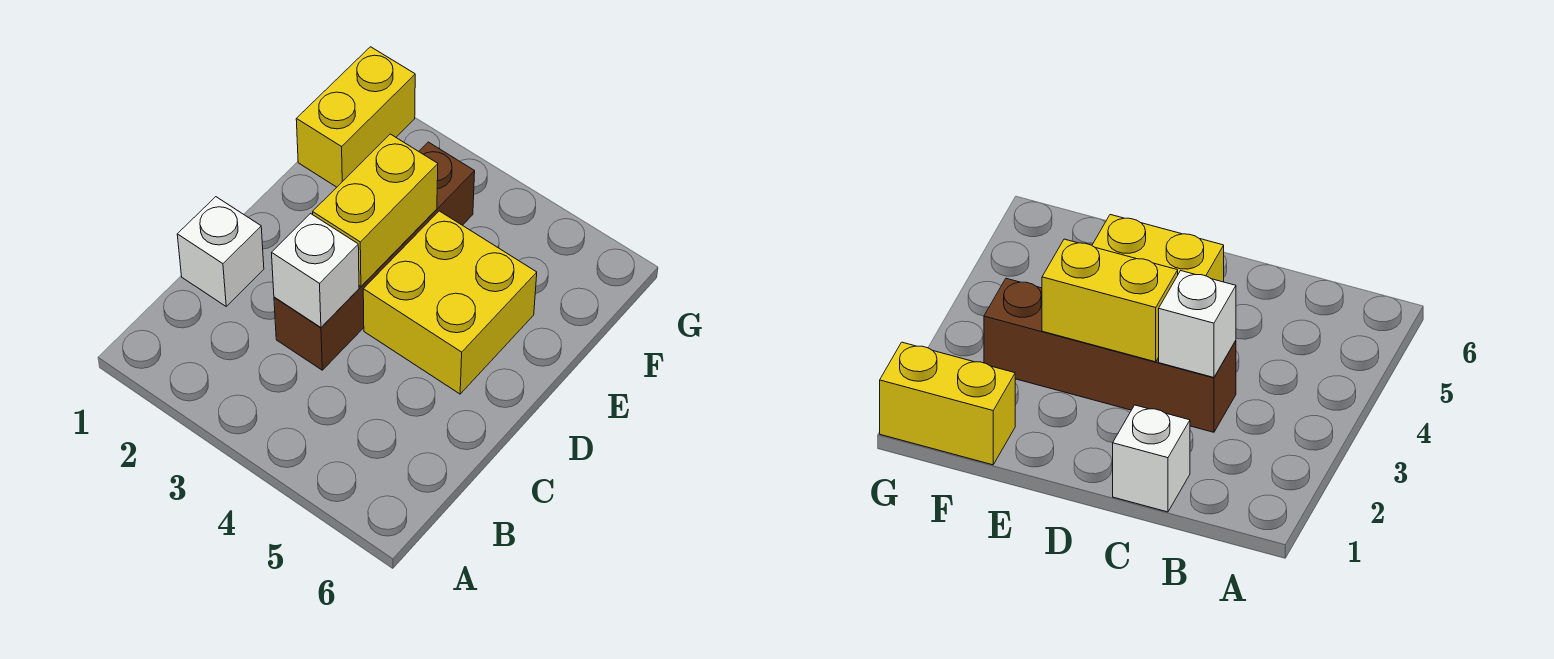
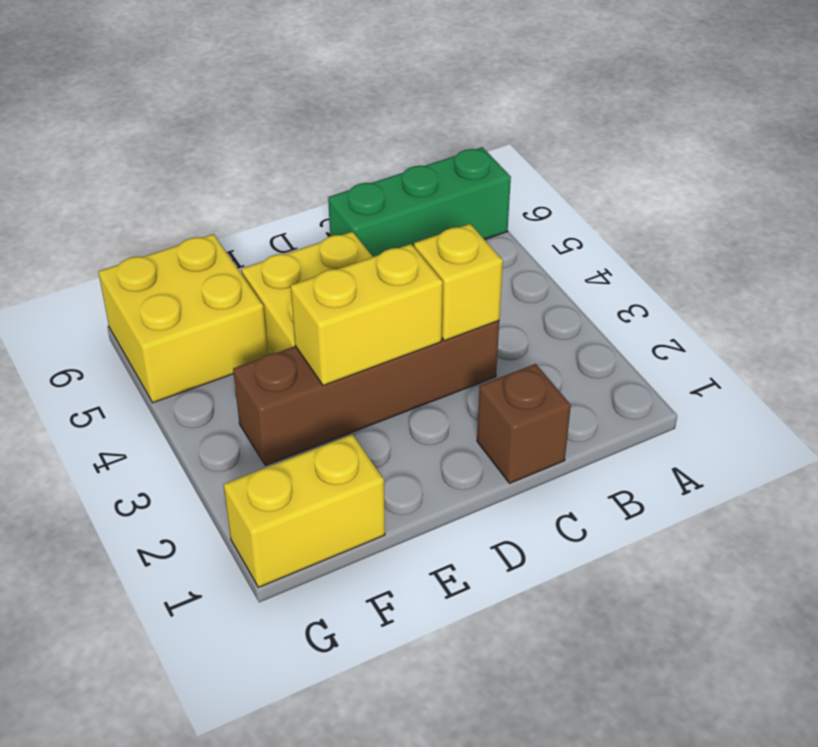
none -> green brick A6:C6 level 1
white brick C1 level 1 -> brown brick C1 level 1
white brick C3 level 2 -> yellow brick C3 level 2
none -> yellow brick F5:G6 level 1

